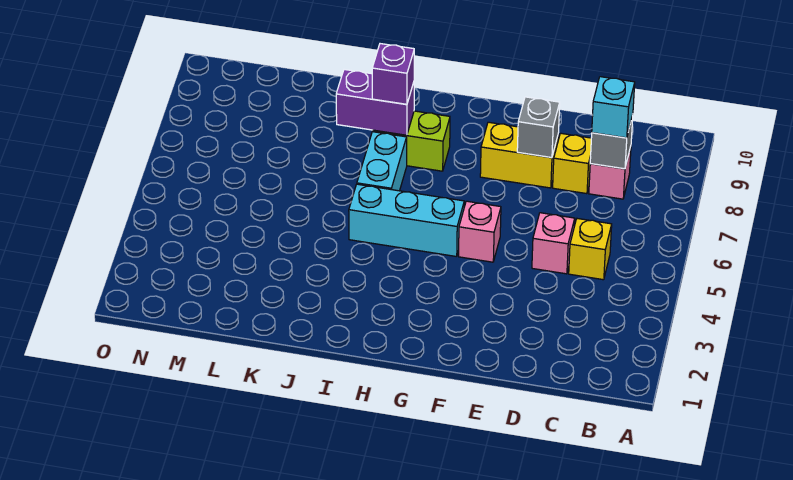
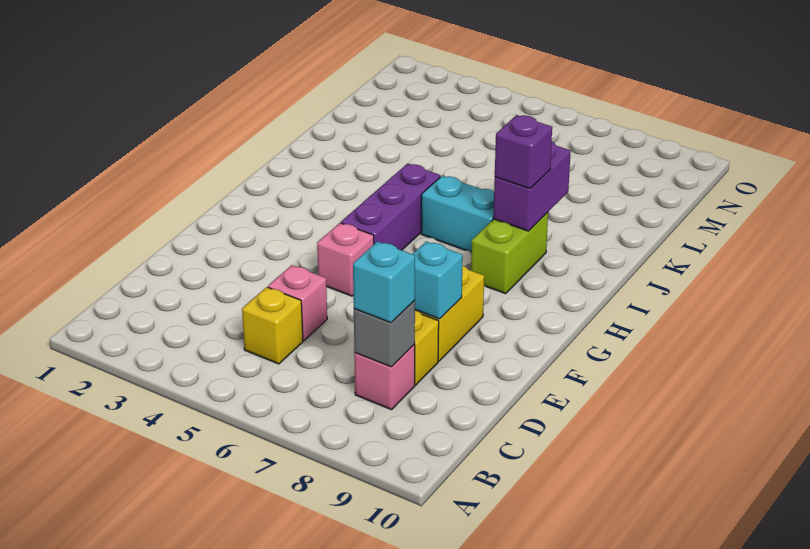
grey brick E8 level 2 -> cyan brick E8 level 2
cyan brick G5:I5 level 1 -> purple brick G5:I5 level 1

